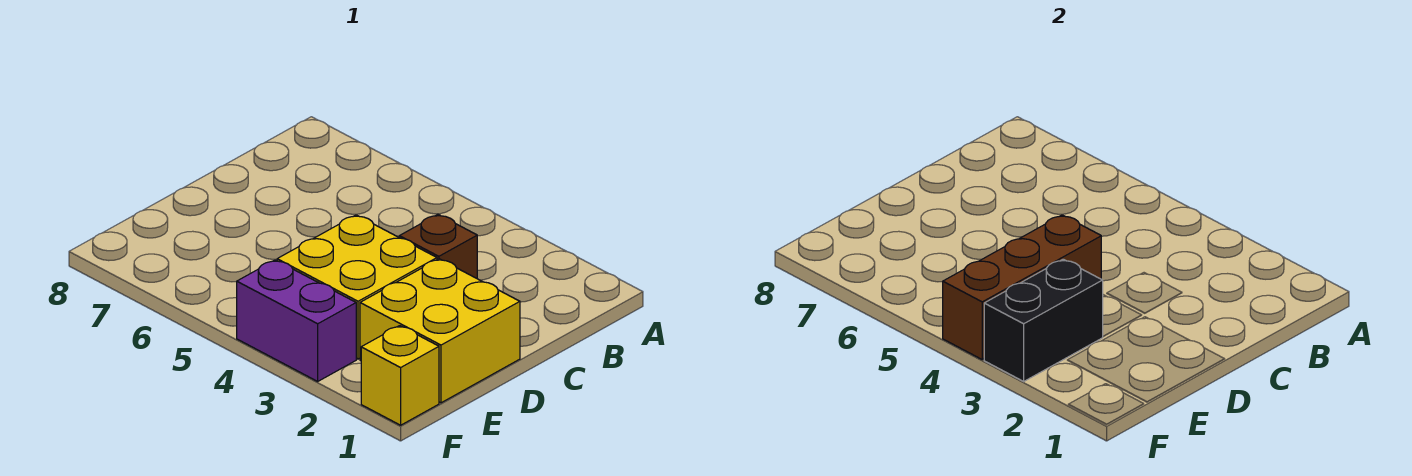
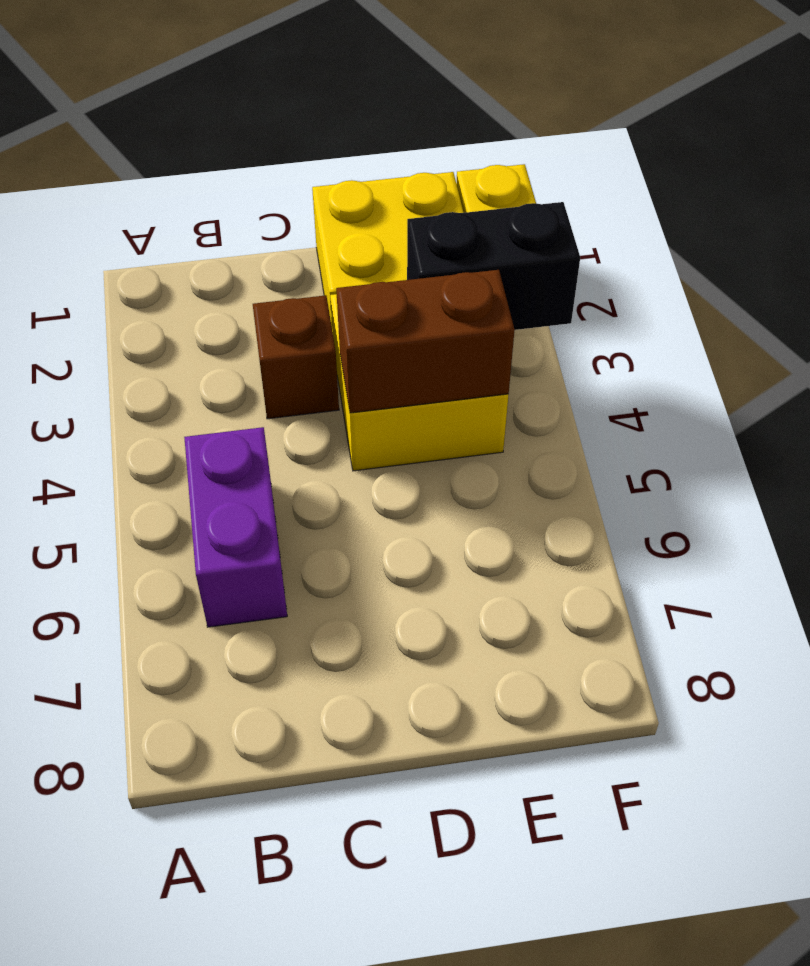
brown brick D4:F4 level 2 -> brown brick D4:E4 level 2
purple brick F3:F4 level 1 -> purple brick B5:B6 level 1

